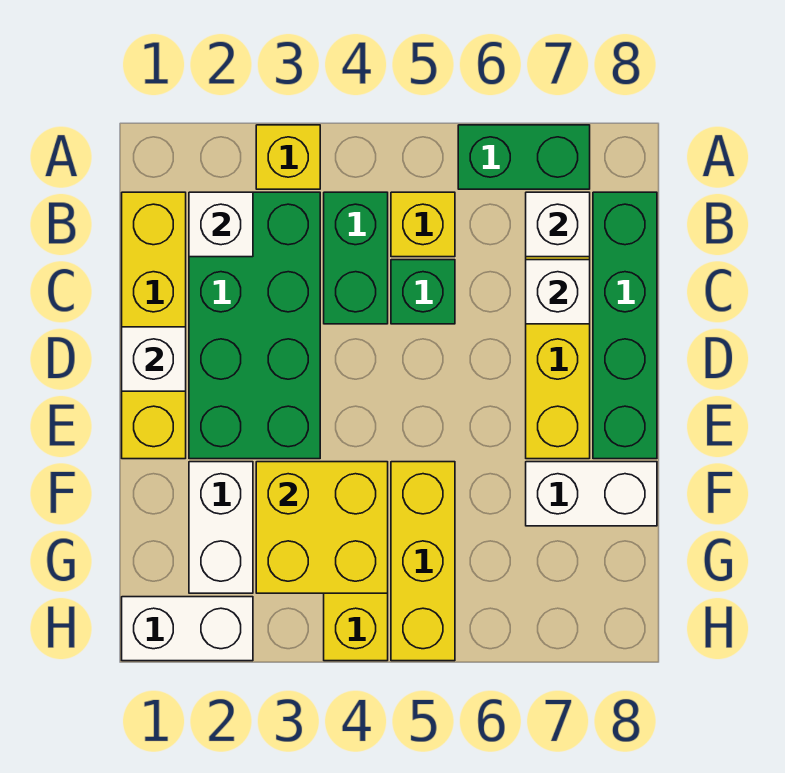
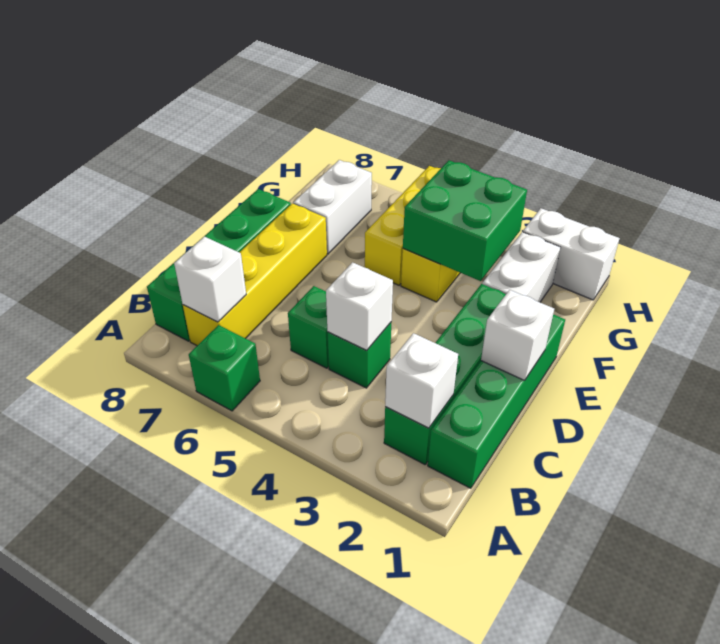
yellow brick A3 level 1 -> none
green brick A6:A7 level 1 -> green brick A6 level 1
yellow brick B1:E1 level 1 -> green brick B1:E1 level 1
green brick B2:E3 level 1 -> green brick B2:E2 level 1
green brick B4:C4 level 1 -> green brick C4 level 1
yellow brick B5 level 1 -> none
white brick C7 level 2 -> white brick C4 level 2
yellow brick F3:G4 level 2 -> green brick F3:G4 level 2
white brick F7:F8 level 1 -> white brick F7:G7 level 1

